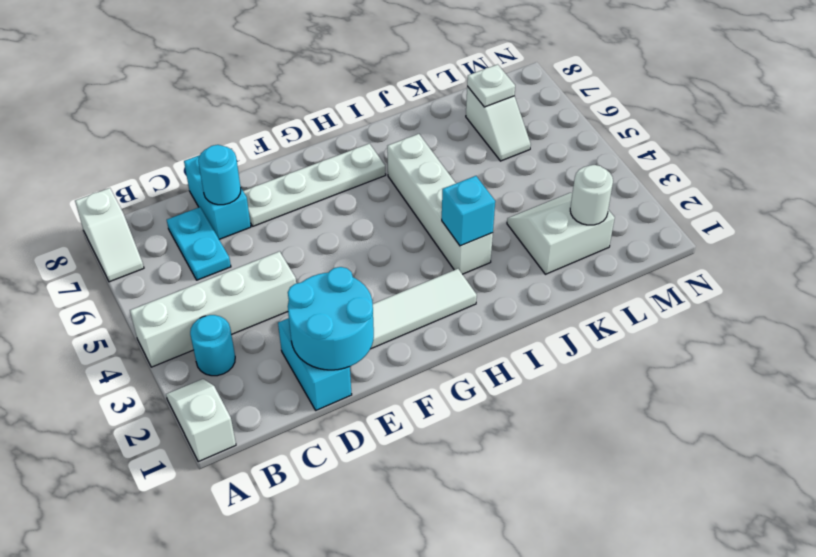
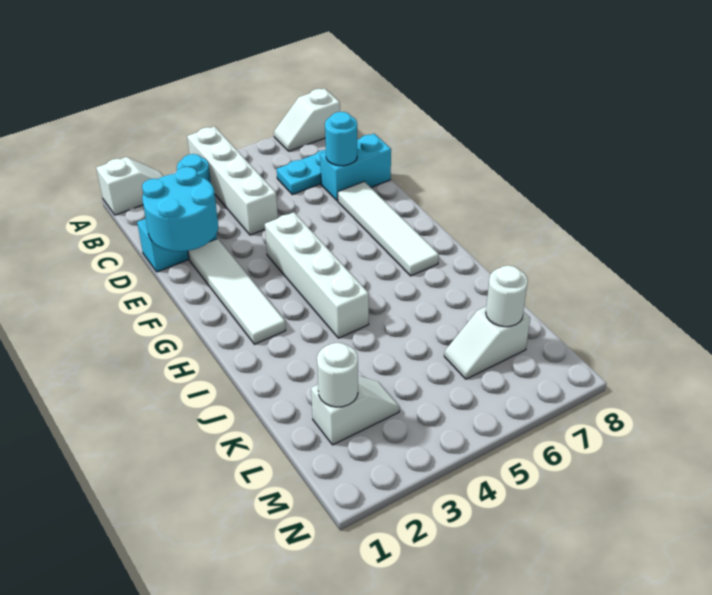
white plate E7:H7 level 1 -> white tile E7:H7 level 1
white brick I3:I6 level 1 -> white brick F4:I4 level 1
cyan brick I3 level 2 -> none
white slope K2:L3 level 1 top 2 -> white slope L2:L3 level 1 top 2
white plate L7 level 2 -> white round brick L7 level 2

